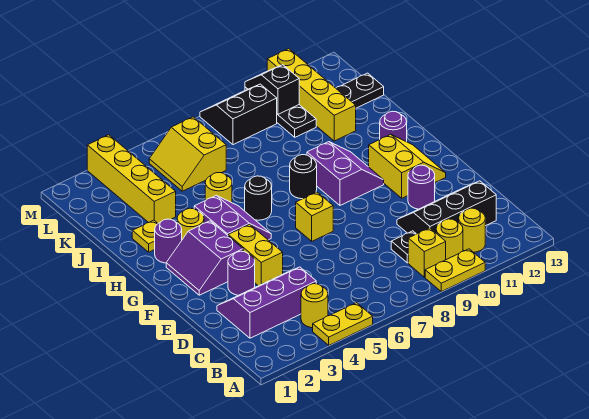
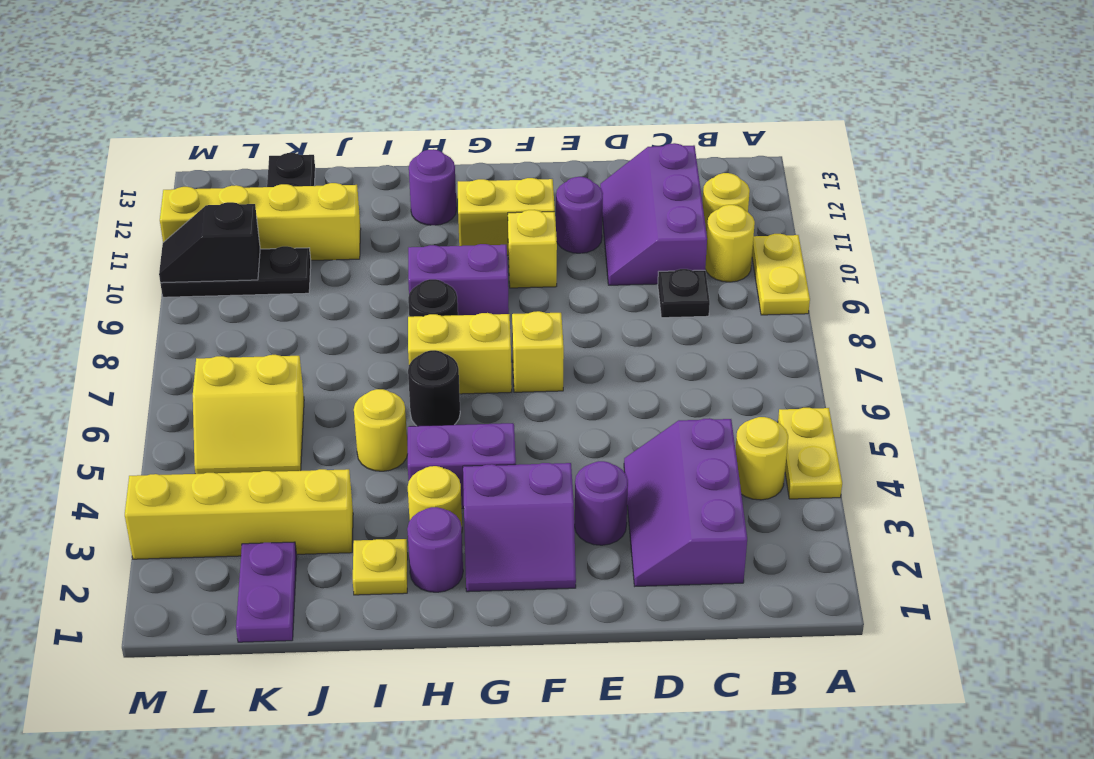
yellow brick B9 level 1 -> yellow brick F10 level 1
black slope C10:D12 level 1 top C -> purple slope C10:D12 level 1 top C
yellow brick E4:F4 level 1 -> yellow brick G7:H7 level 1
none -> purple plate K1:K2 level 1
black slope L8:M9 level 1 top L -> none

